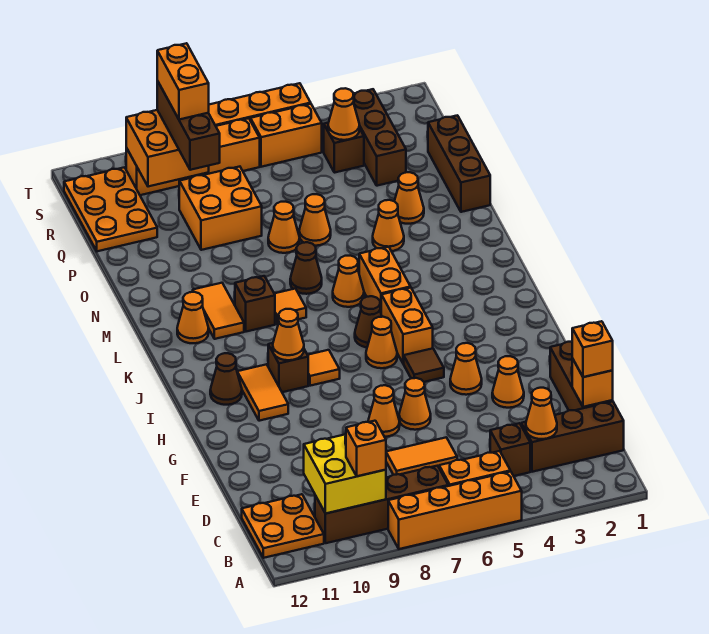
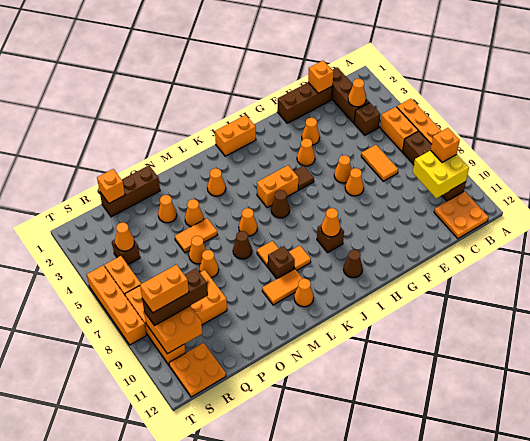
orange brick D1 level 3 -> orange brick Q1 level 2
orange tile H10:I10 level 1 -> orange tile N5:O5 level 1
orange cone I6 level 1 -> orange cone L3 level 1
orange tile I8 level 1 -> orange tile K9 level 1
orange brick K5:L5 level 1 -> orange brick I1:J1 level 1
brown brick Q3:S3 level 1 -> none
orange plate Q11:S12 level 1 -> orange plate R11:S12 level 1

